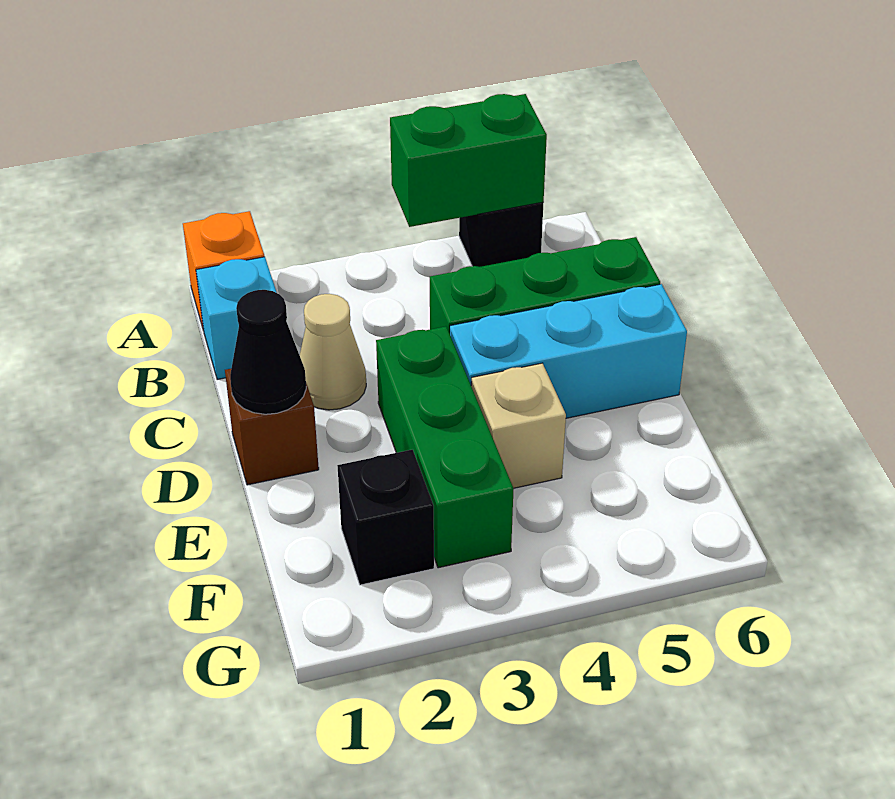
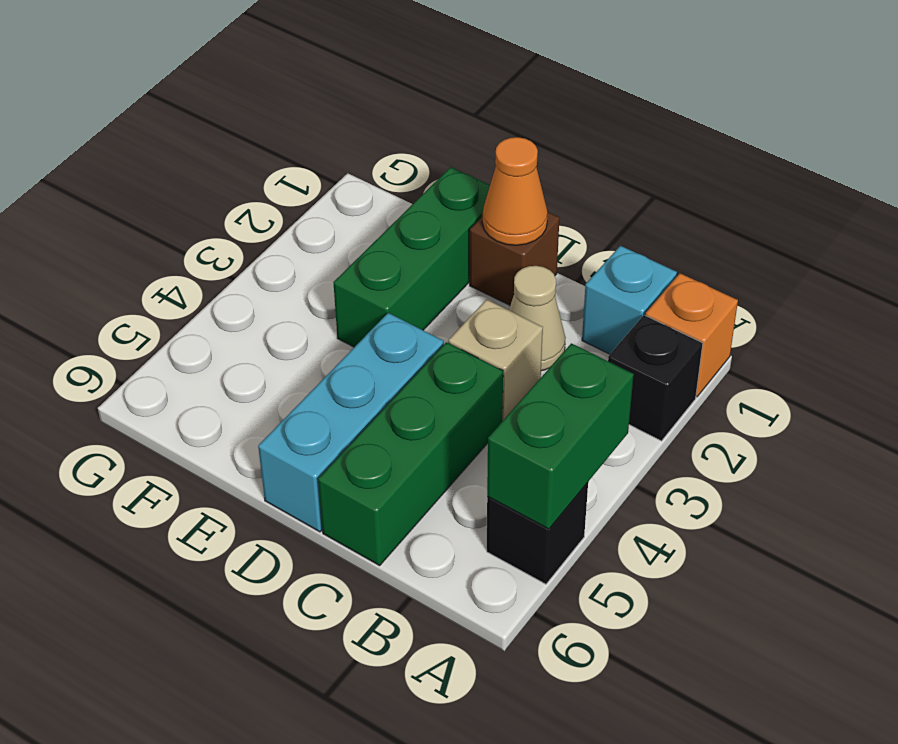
black cone D1 level 2 -> orange cone D1 level 2
green brick D3:F3 level 1 -> green brick E1:E3 level 1
tan brick E4 level 1 -> tan brick C3 level 1
black brick F2 level 1 -> black brick A2 level 1

